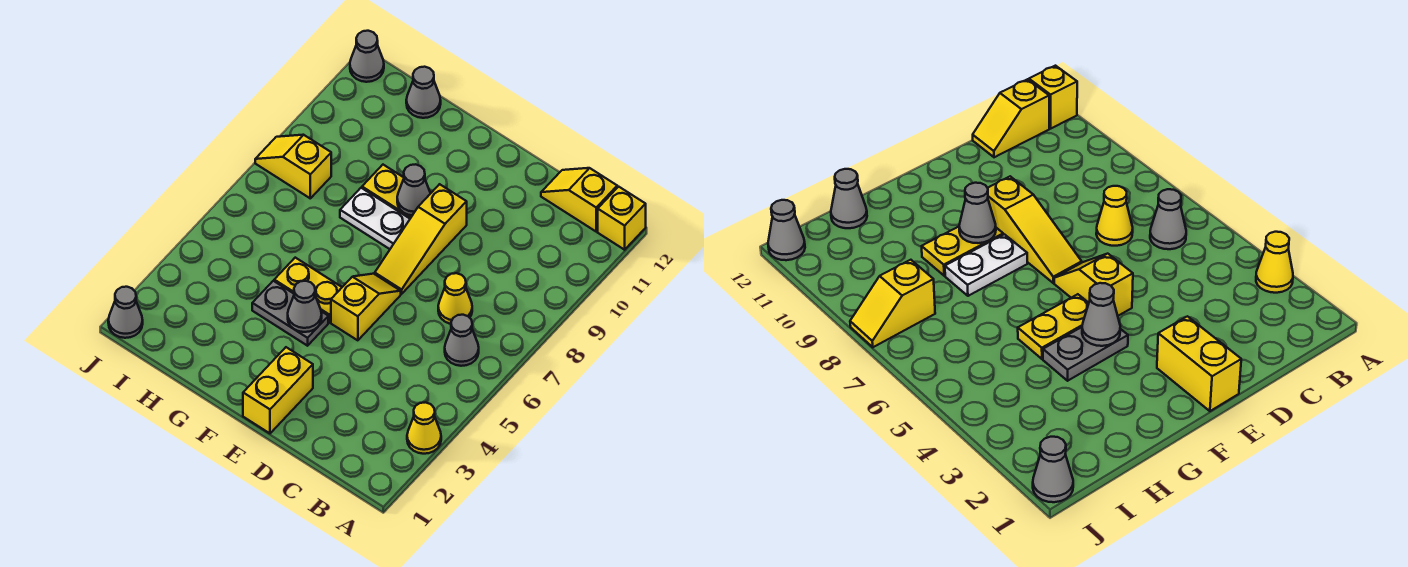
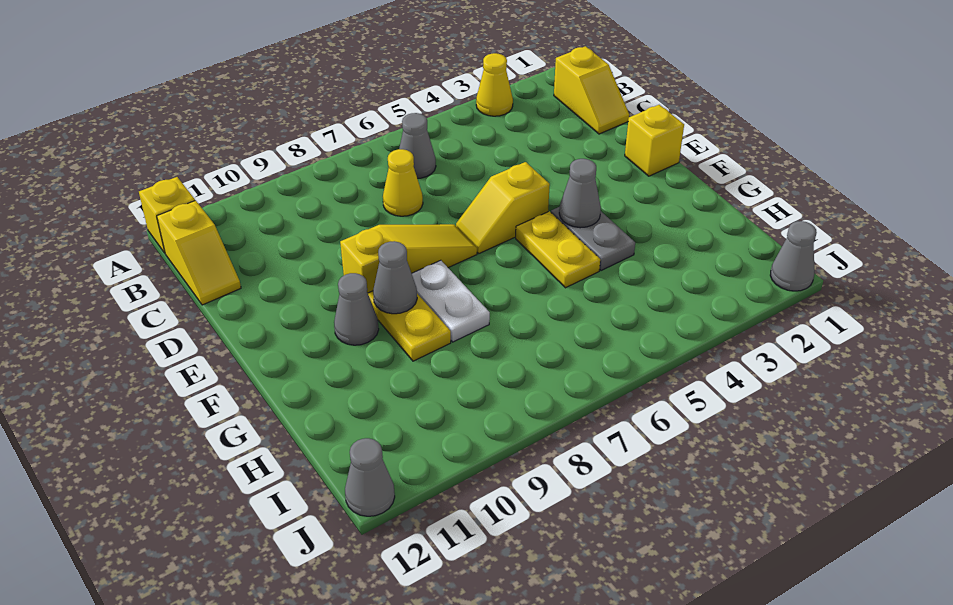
yellow brick E1:E2 level 1 -> yellow brick E1 level 1
grey cone H12 level 1 -> grey cone F10 level 1
yellow slope I8:J8 level 1 top I -> yellow slope B1:C1 level 1 top B

